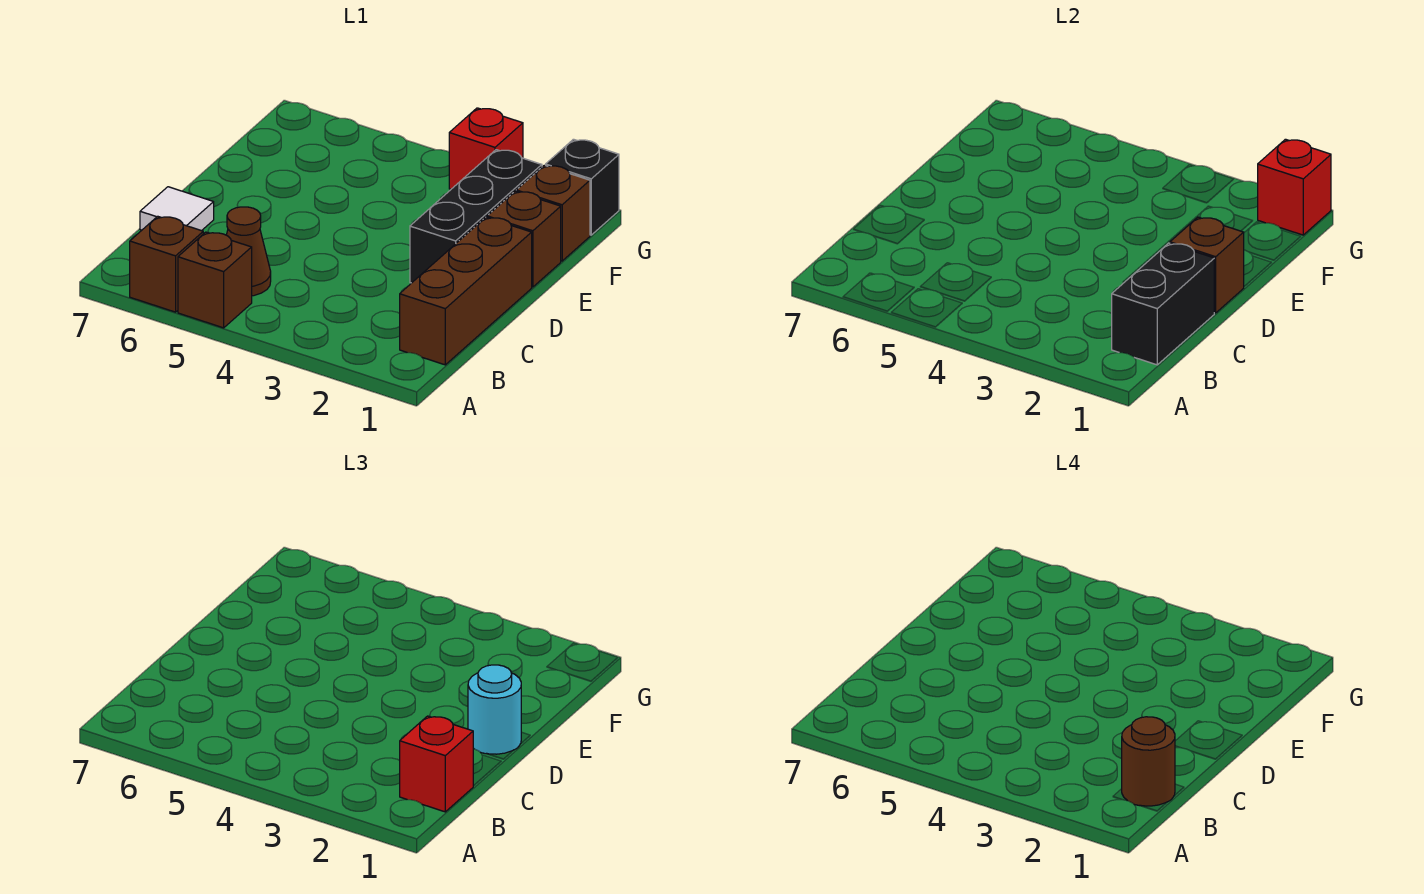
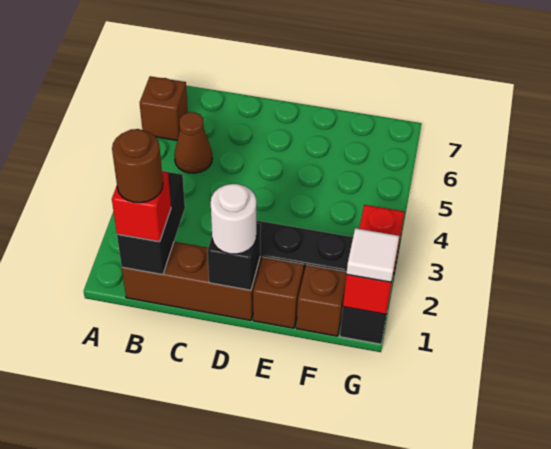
brown brick A5 level 1 -> none
black brick B1:C1 level 2 -> black brick B1:B2 level 2
white tile C7 level 1 -> white tile G1 level 3
brown brick D1 level 2 -> black brick D1 level 2
cyan round brick D1 level 3 -> white round brick D1 level 3

